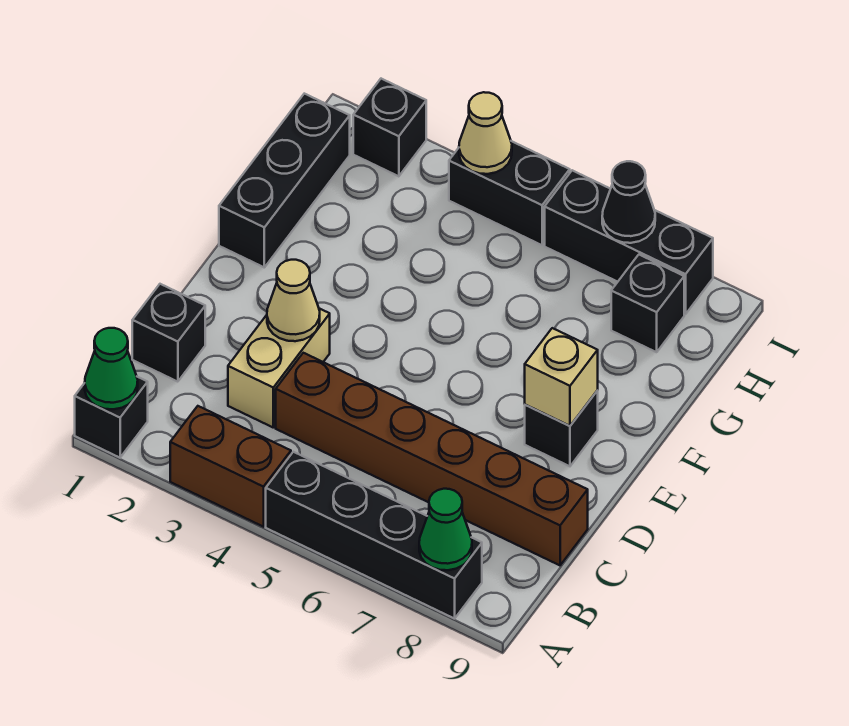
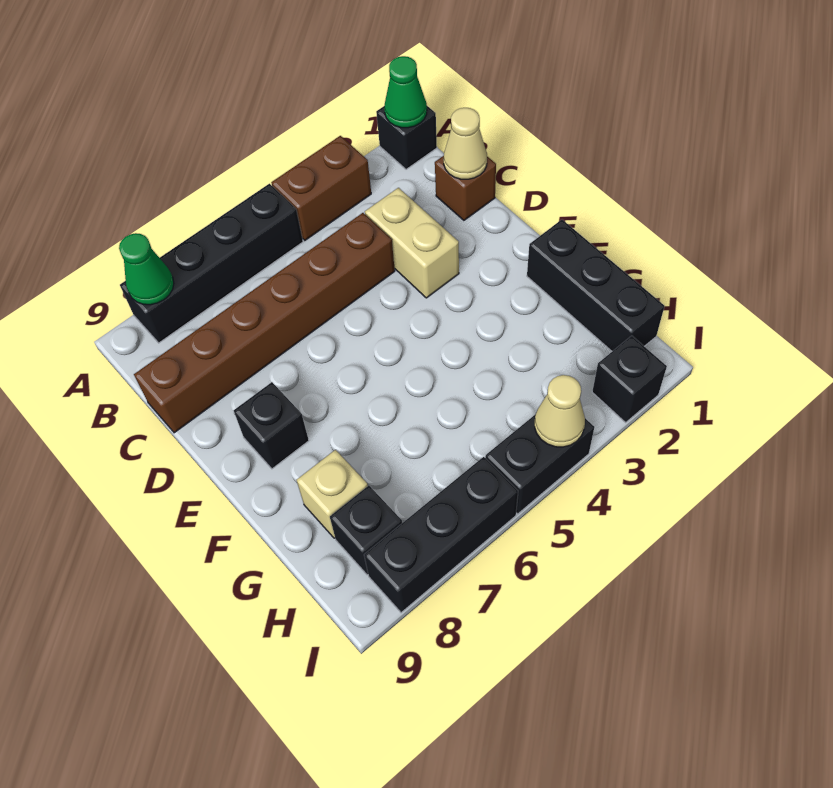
black brick C1 level 1 -> brown brick C1 level 1
tan cone D3 level 2 -> tan cone C1 level 2
tan brick E8 level 2 -> tan brick G8 level 1
black cone I7 level 2 -> none

